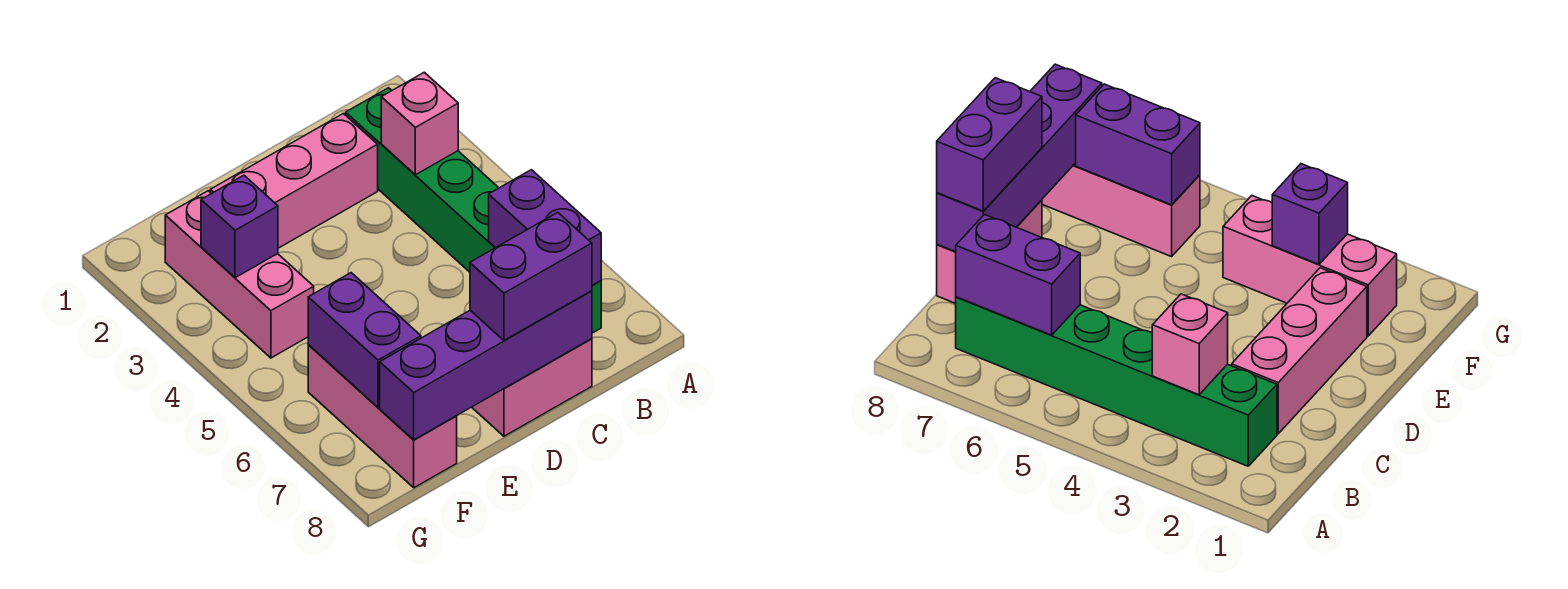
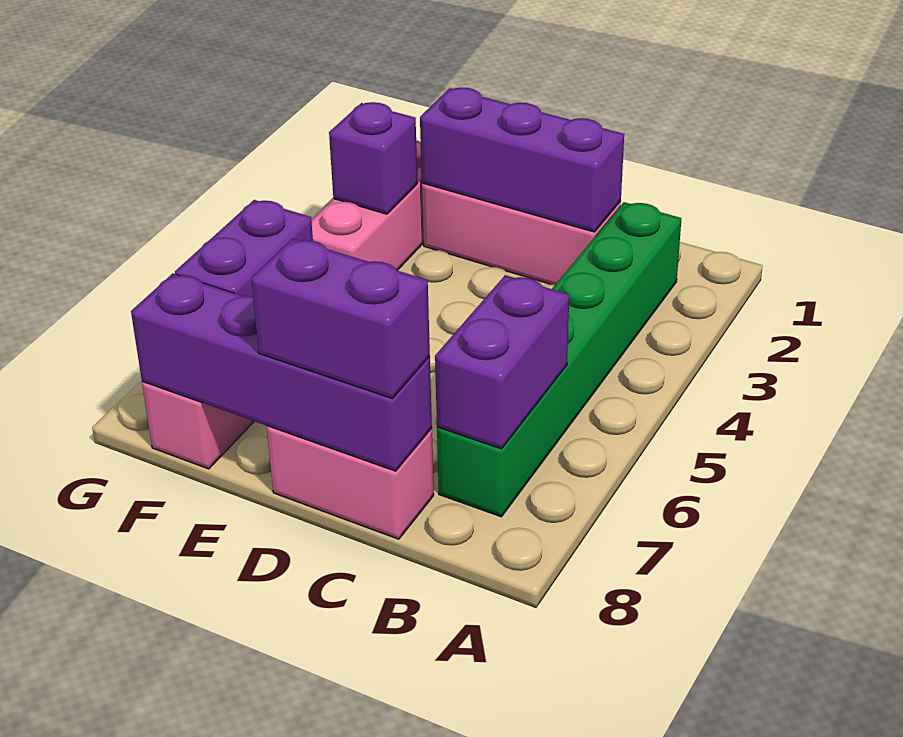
pink brick B3 level 2 -> none
none -> purple brick C2:E2 level 2

